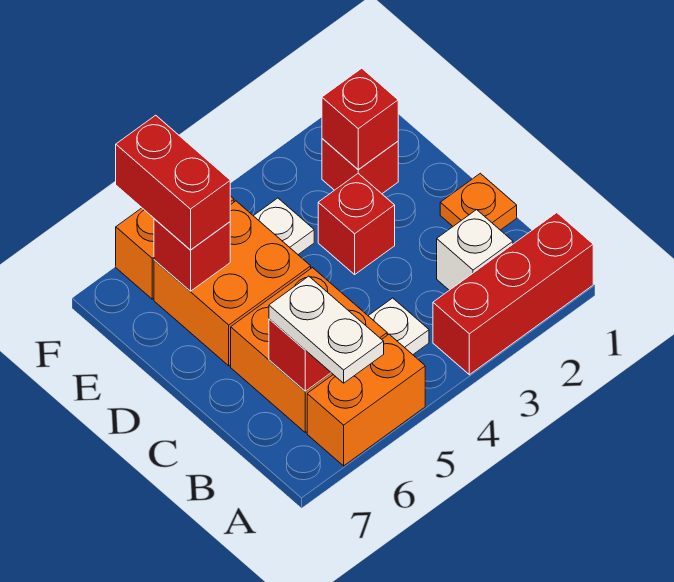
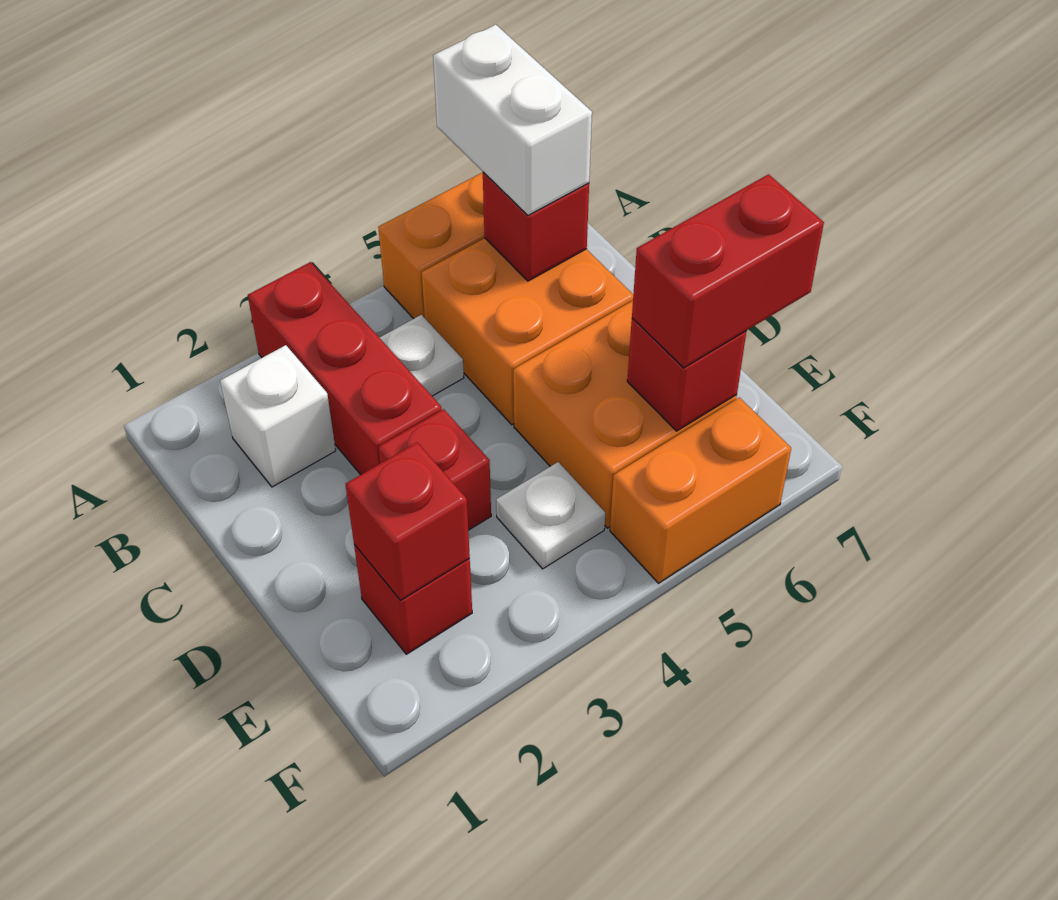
red brick A1:A3 level 1 -> red brick A3:C3 level 1
white plate A6:B6 level 3 -> white brick A6:B6 level 3
orange plate C1 level 1 -> none
red brick E6:F6 level 3 -> red brick E6:E7 level 3

